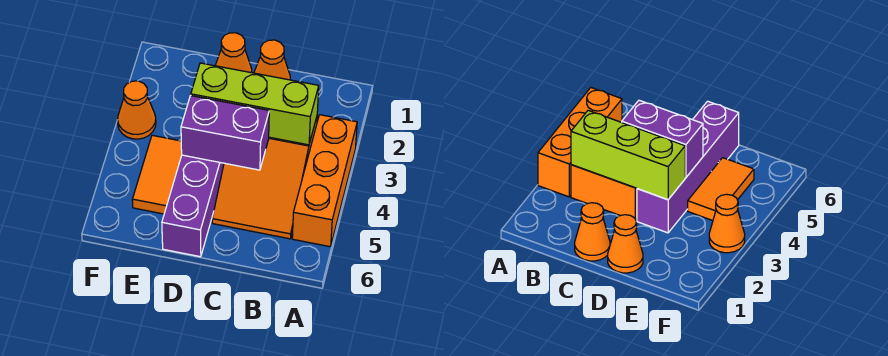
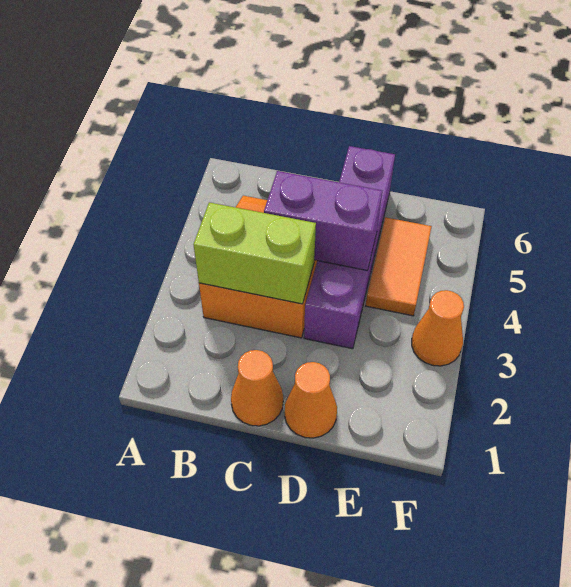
orange brick A3:A5 level 1 -> none
lime brick B3:D3 level 2 -> lime brick B3:C3 level 2

